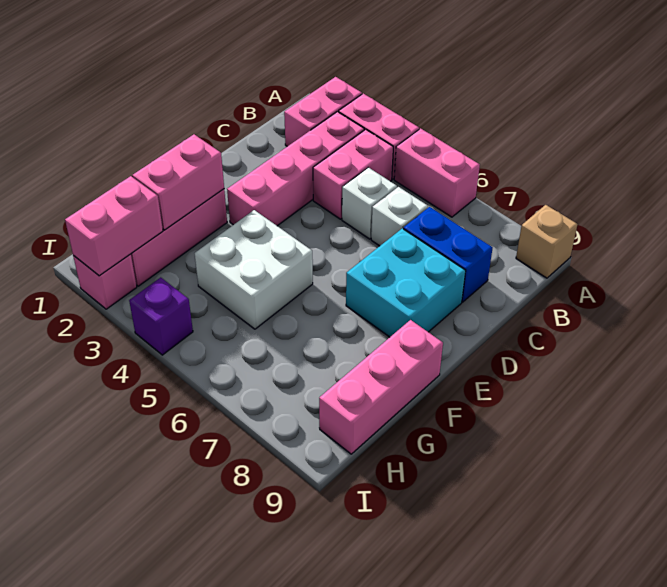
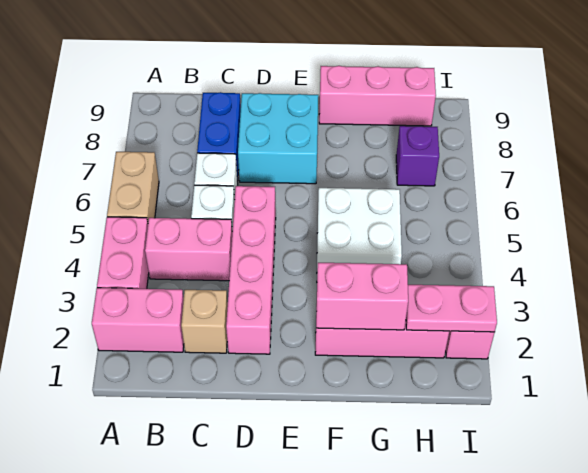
pink brick A5:A6 level 1 -> tan brick A5:A6 level 1
tan brick A9 level 1 -> tan brick C2 level 1
pink brick B3:E3 level 1 -> pink brick D2:D5 level 1
pink brick H2:I2 level 2 -> pink plate H2:I2 level 2
purple brick I4 level 1 -> purple brick H7 level 1

